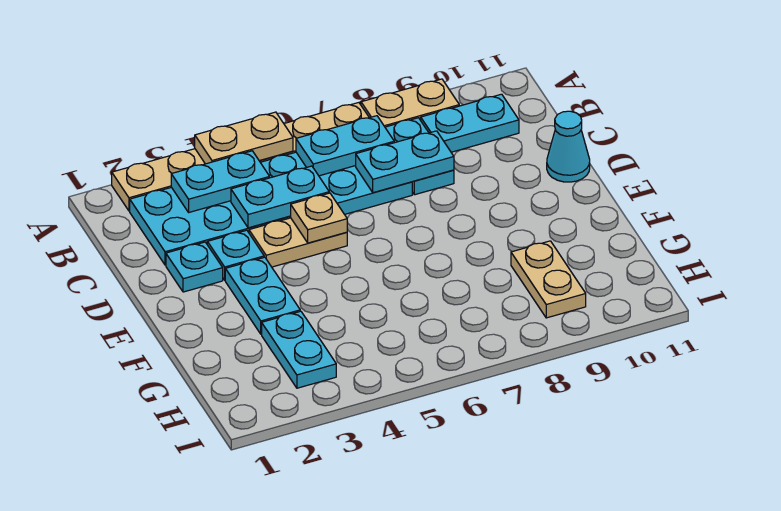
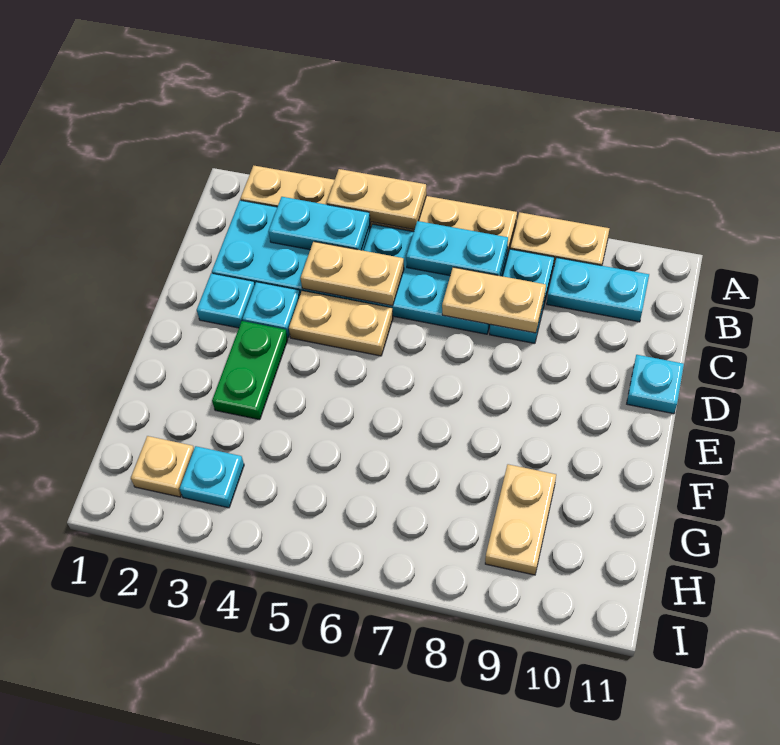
cyan plate C4:C5 level 2 -> tan plate C4:C5 level 2
cyan plate C7:C8 level 2 -> tan plate C7:C8 level 2
tan plate D5 level 2 -> tan plate H2 level 1
cyan cone D11 level 1 -> cyan plate D11 level 1
cyan plate E3:F3 level 1 -> green plate E3:F3 level 1
cyan plate G3:H3 level 1 -> cyan plate H3 level 1

